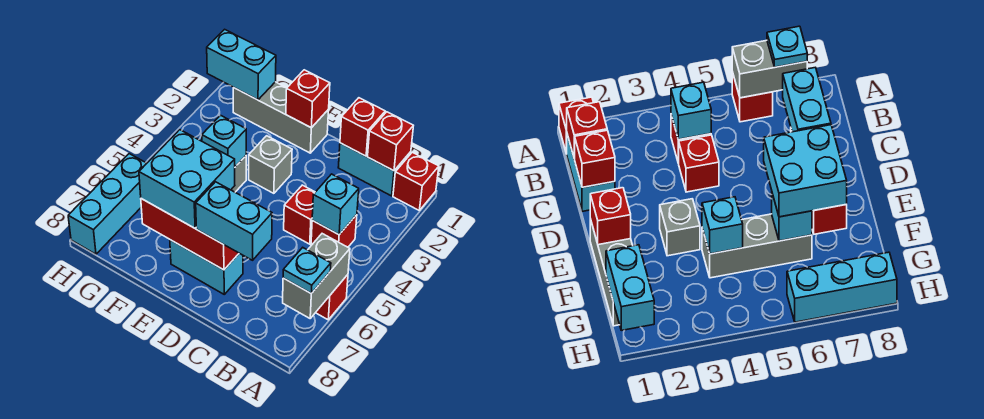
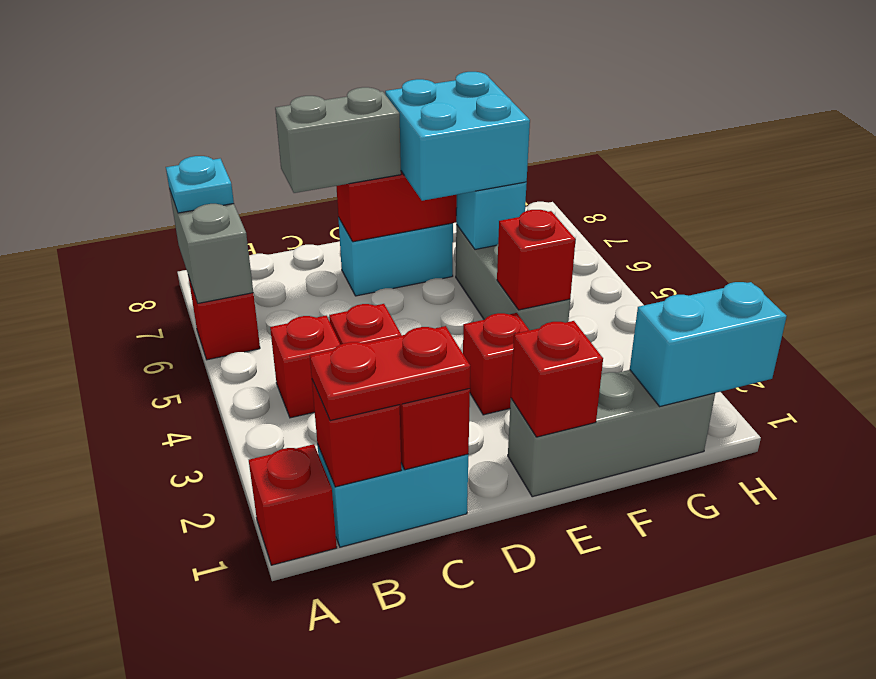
none -> red plate B1:C1 level 3
cyan brick B4 level 2 -> none
cyan brick C7:D7 level 3 -> grey brick C7:D7 level 3
grey brick E3 level 1 -> red brick E3 level 1
cyan brick F4 level 2 -> red brick F4 level 2
cyan brick H6:H8 level 1 -> none

